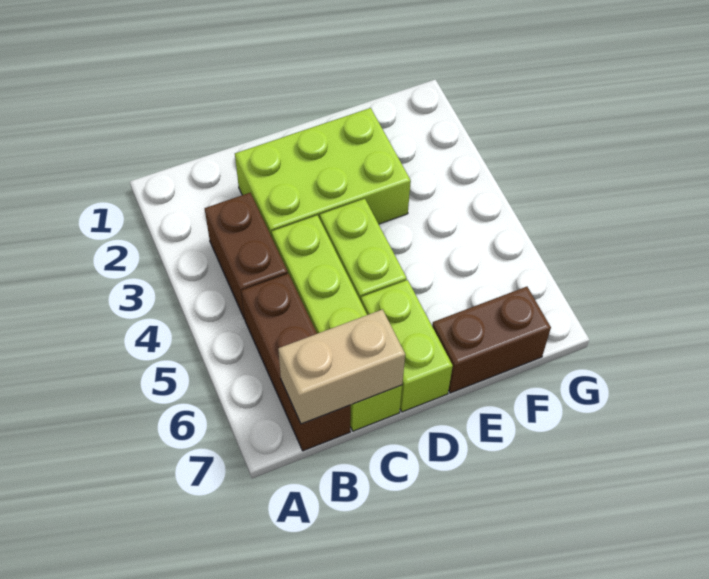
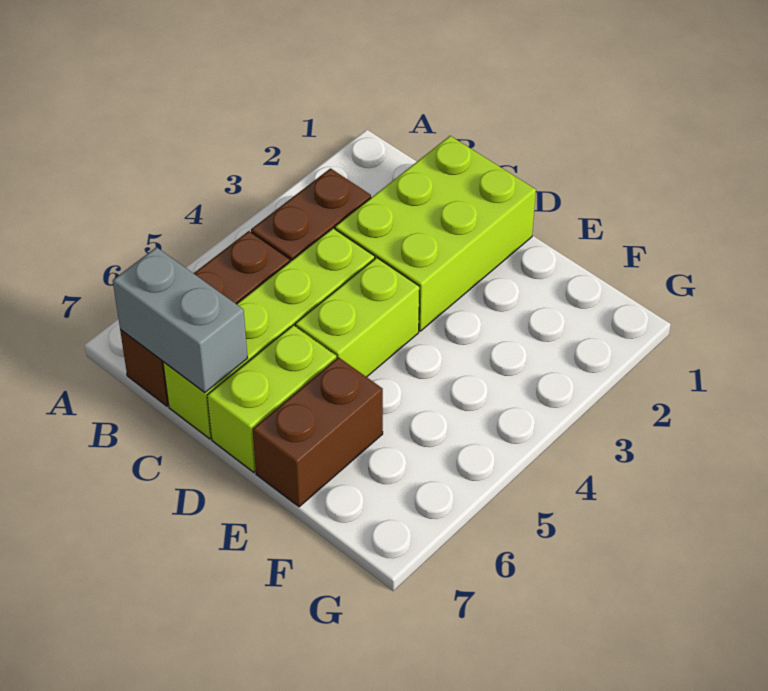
tan brick B7:C7 level 2 -> grey brick B7:C7 level 2
lime brick C2:E3 level 1 -> lime brick C1:D3 level 1
brown brick E7:F7 level 1 -> brown brick E6:E7 level 1

